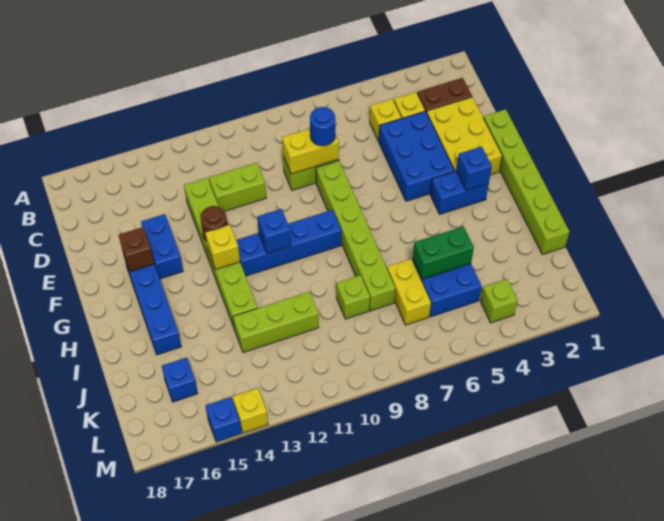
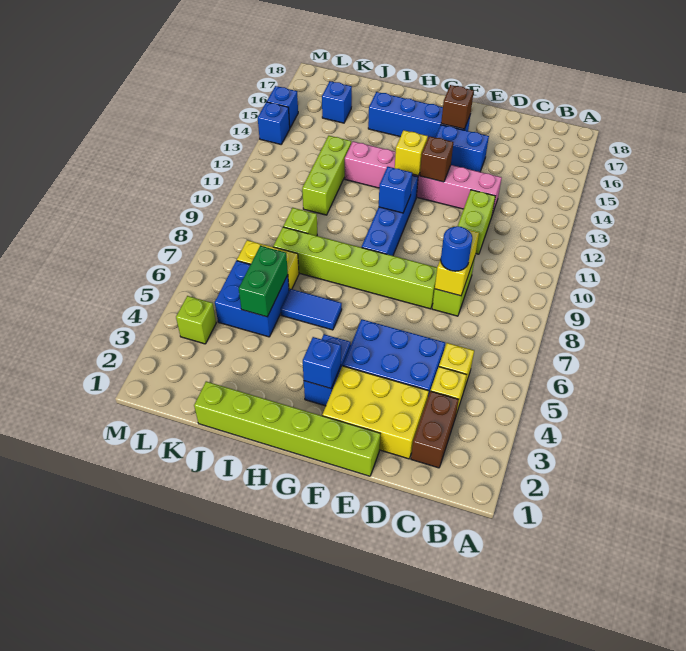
lime brick D13:I13 level 1 -> pink brick D13:I13 level 1
brown round brick F13 level 2 -> brown brick F13 level 2
none -> blue tile H6:I6 level 1
yellow brick M14 level 1 -> blue brick M14 level 1

